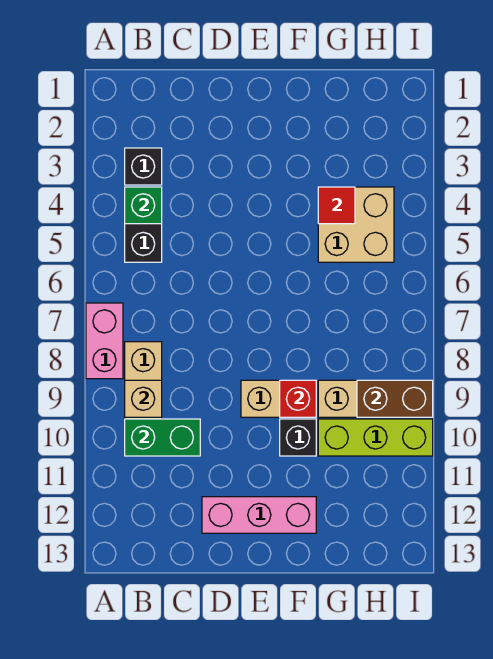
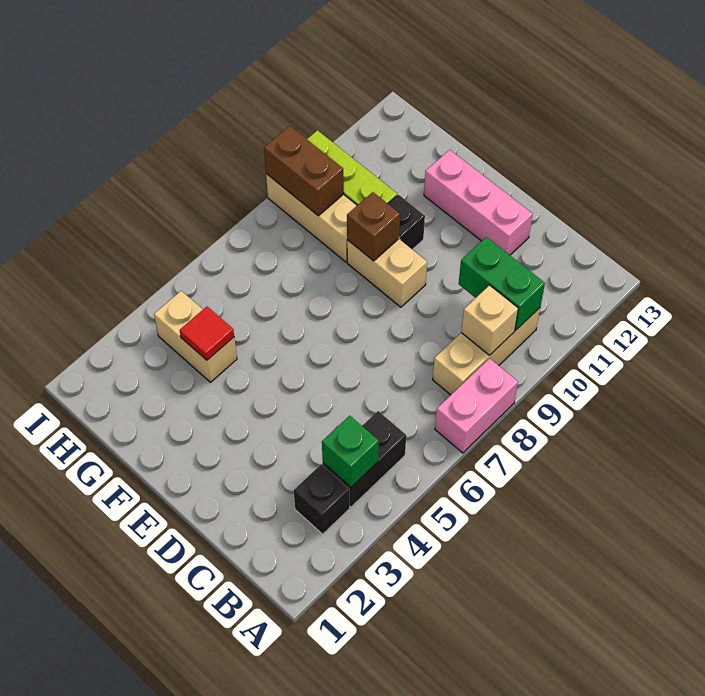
red brick F9 level 2 -> brown brick F9 level 2
tan brick G4:H5 level 1 -> tan brick G4:H4 level 1

